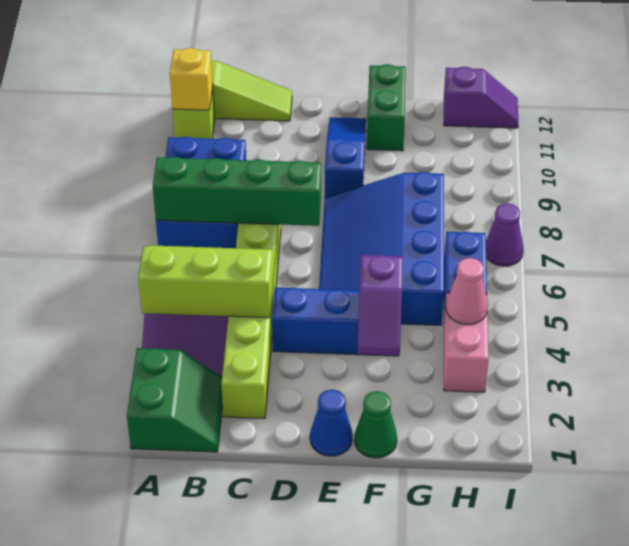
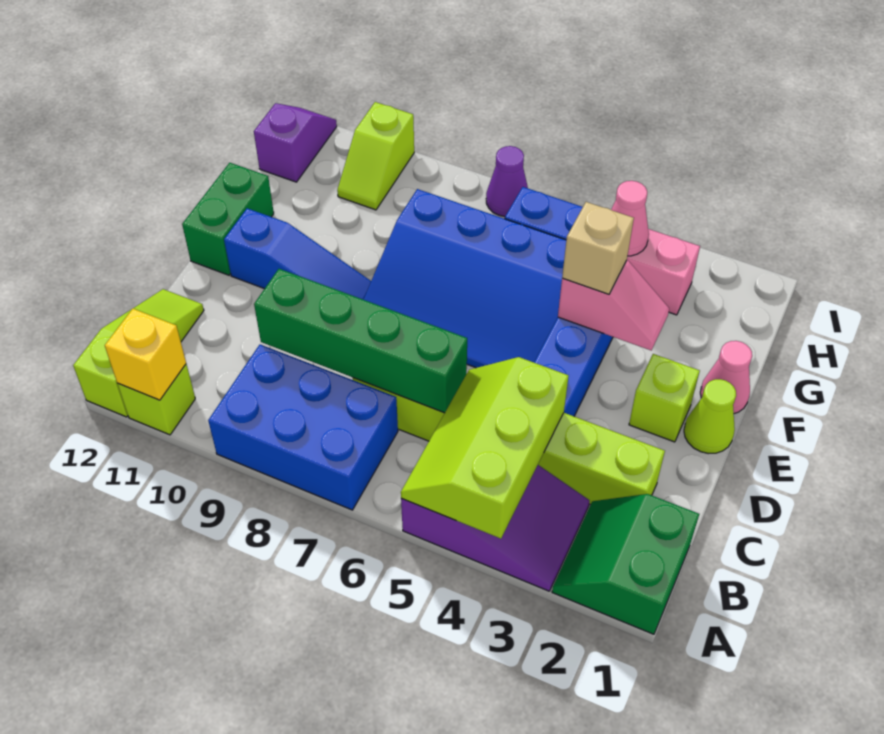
green slope A1:B2 level 1 top A -> green slope A1:B2 level 1 top 1
green brick A7:D7 level 2 -> green brick C6:C9 level 2
blue cone E1 level 1 -> lime cone E1 level 1
none -> lime brick E2 level 1
blue slope E9:E11 level 1 top 9 -> blue slope E9:E11 level 1 top 11
green cone F1 level 1 -> pink cone F1 level 1
purple slope F3:F4 level 2 top 4 -> pink slope F3:F4 level 2 top 4
none -> tan brick F4 level 3
green brick F11:F12 level 1 -> green brick E12:F12 level 1
none -> lime slope H10:I10 level 1 top I

